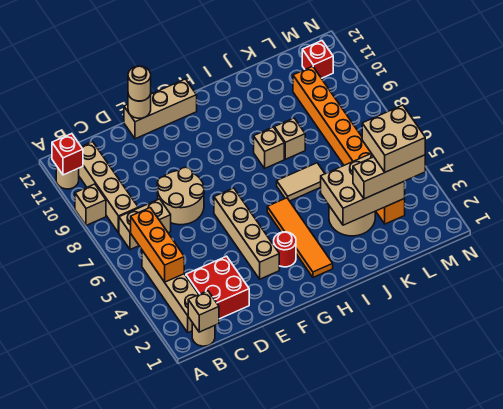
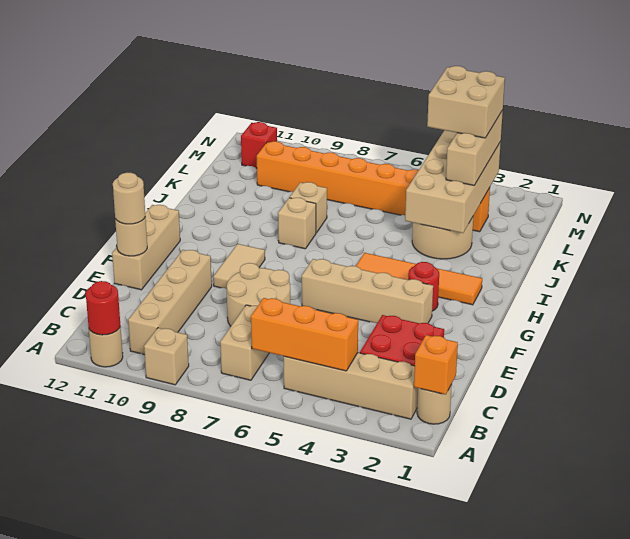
red brick A11 level 2 -> red round brick A11 level 2
tan brick B1 level 2 -> orange brick B1 level 2
tan brick B8:B11 level 1 -> tan brick B10:E10 level 1
tan tile I6:J6 level 1 -> tan tile F9:G9 level 1
tan brick J3:L4 level 2 -> tan brick J3:M4 level 2

